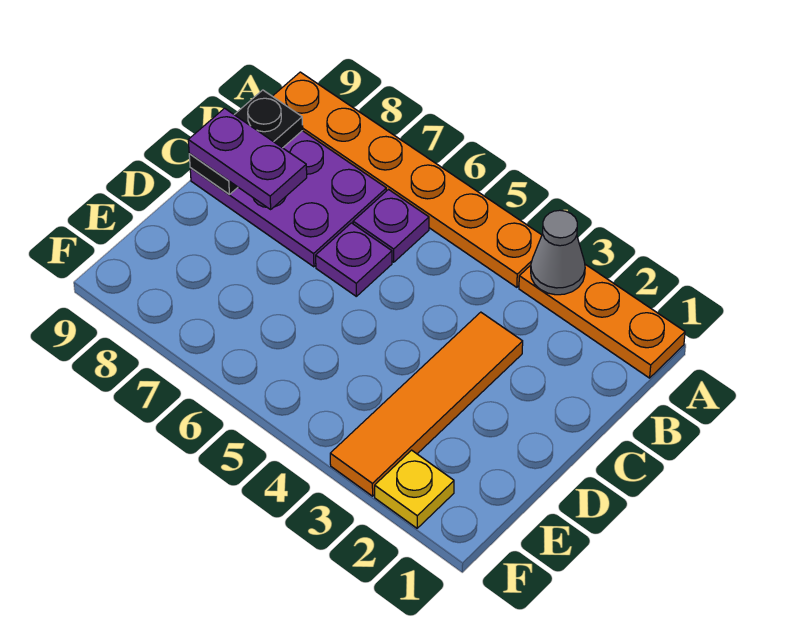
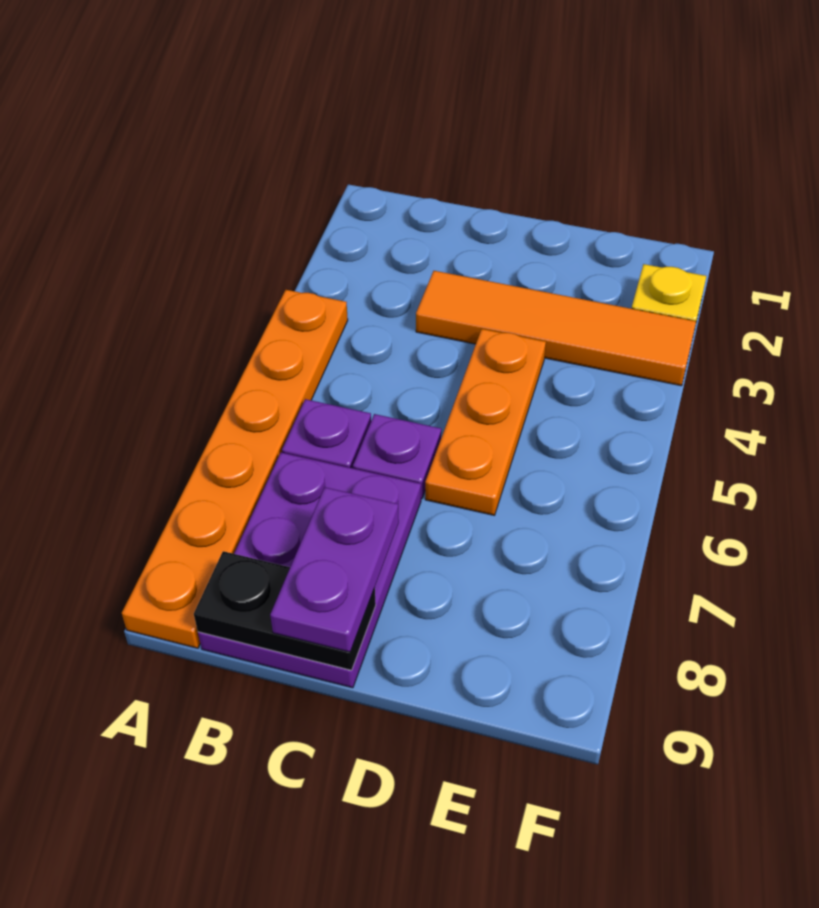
orange plate A1:A3 level 1 -> orange plate D4:D6 level 1
grey cone A3 level 2 -> none

